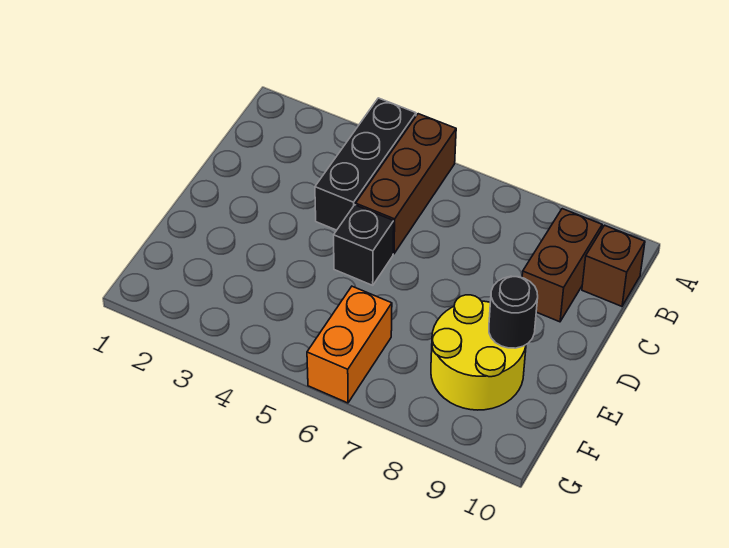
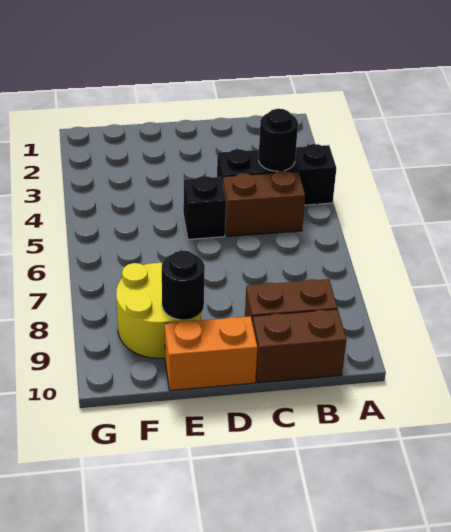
brown brick A5:C5 level 1 -> brown brick B5:C5 level 1
none -> black round brick B4 level 2
brown brick B10 level 1 -> brown brick B10:C10 level 1
orange brick F6:G6 level 1 -> orange brick D10:E10 level 1

